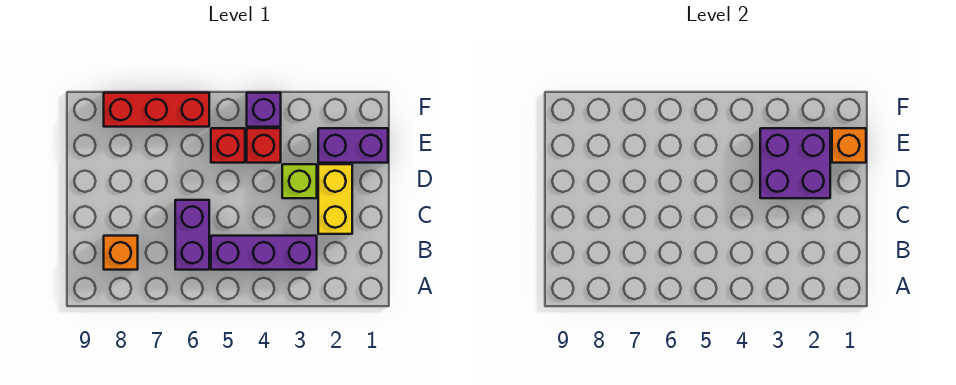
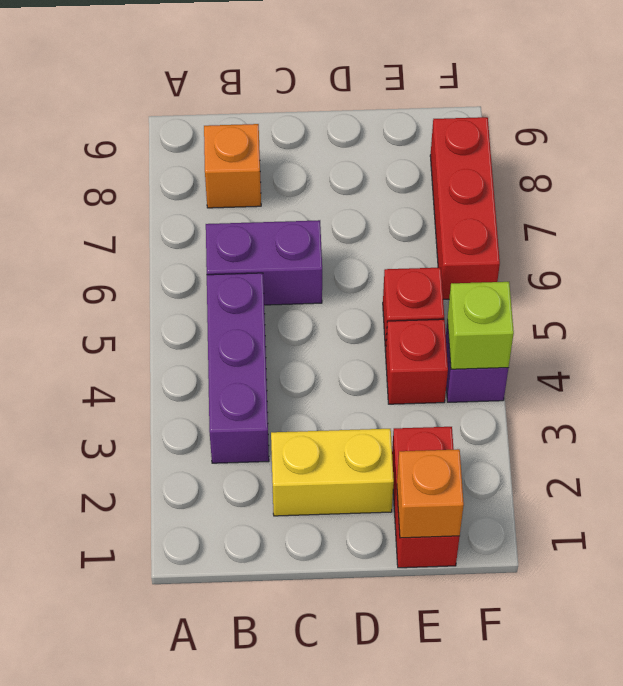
purple brick D2:E3 level 2 -> none
lime brick D3 level 1 -> lime brick F4 level 2
purple brick E1:E2 level 1 -> red brick E1:E2 level 1

